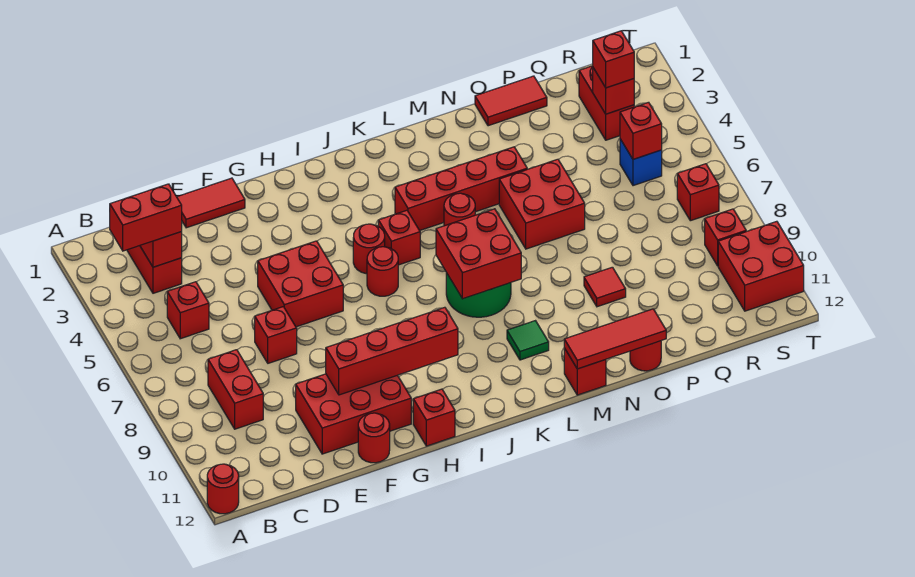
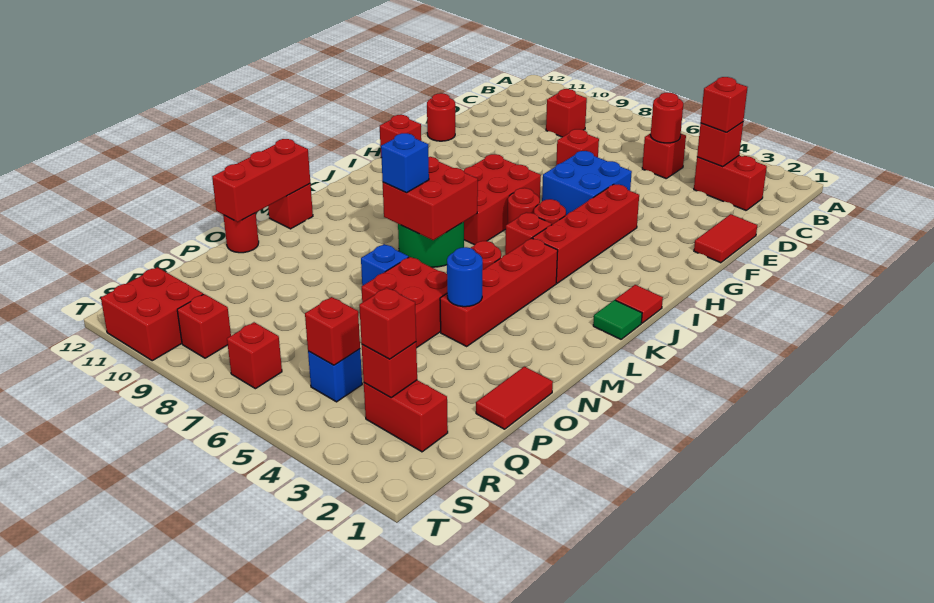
red round brick A12 level 1 -> red round brick C5 level 2
red brick B3:C3 level 3 -> red brick C3 level 3
red brick C8:C9 level 1 -> red brick C9 level 1
red brick E10:G11 level 1 -> red brick H7:J8 level 1
red brick F5:G6 level 1 -> blue brick F5:G6 level 1
red brick F10:I10 level 2 -> red brick G4:J4 level 1
none -> blue brick L8 level 3
green tile L10 level 1 -> green tile K1 level 1
red tile M12:O12 level 2 -> red brick M12:O12 level 2
none -> blue round brick N4 level 2
none -> blue brick N7 level 1
red tile O9 level 1 -> red tile J1 level 1

